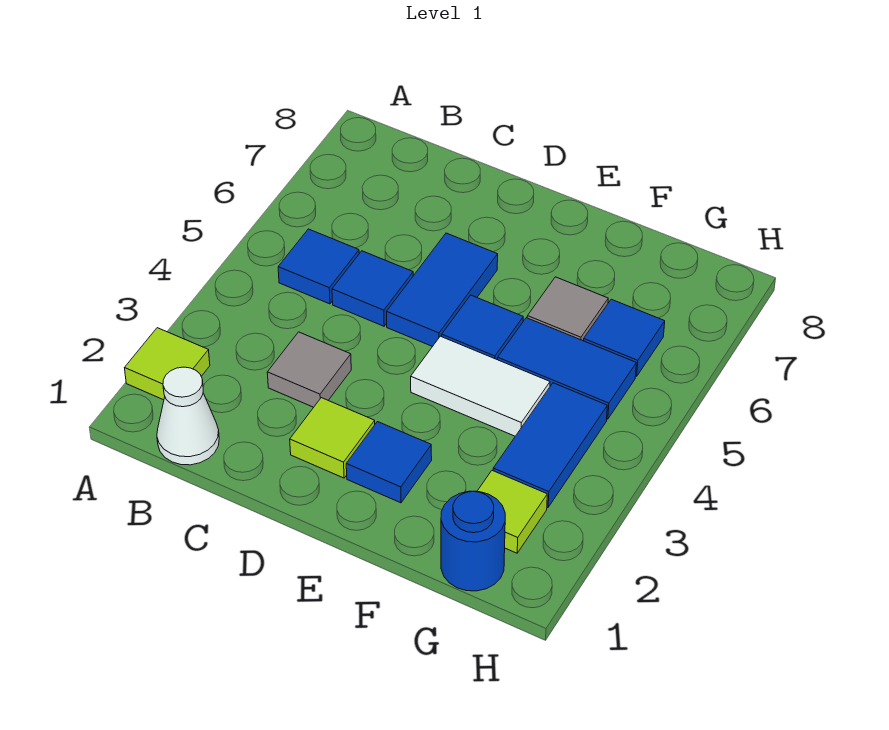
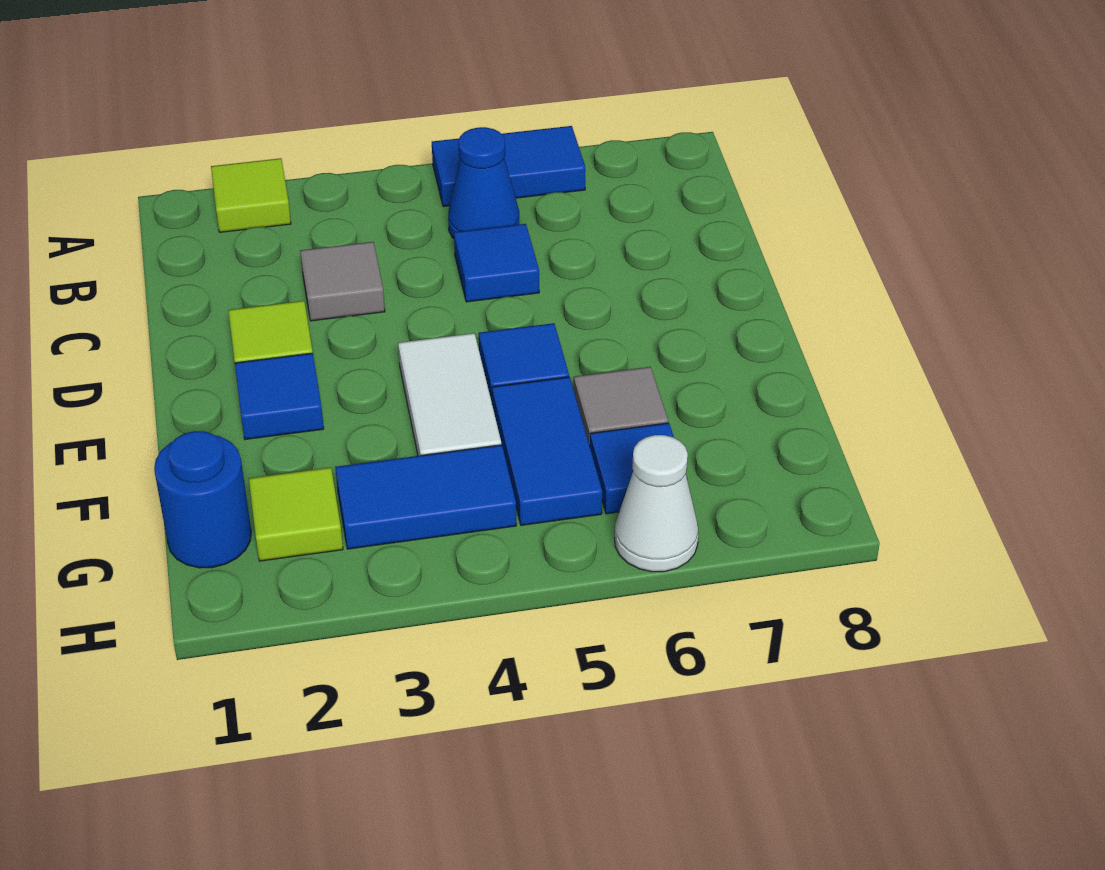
white cone B1 level 1 -> white cone H6 level 1
blue tile B5 level 1 -> blue cone B5 level 1
blue tile D5:D6 level 1 -> blue tile A5:A6 level 1

